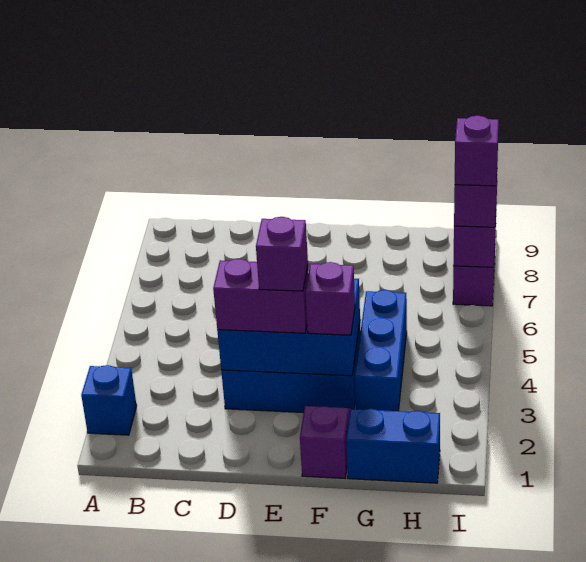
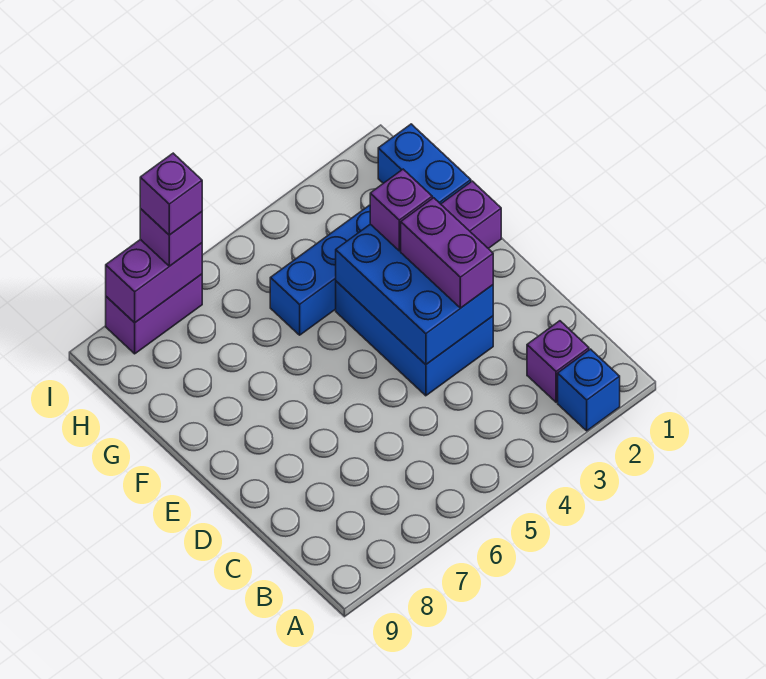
purple brick E3 level 4 -> purple brick B2 level 1

